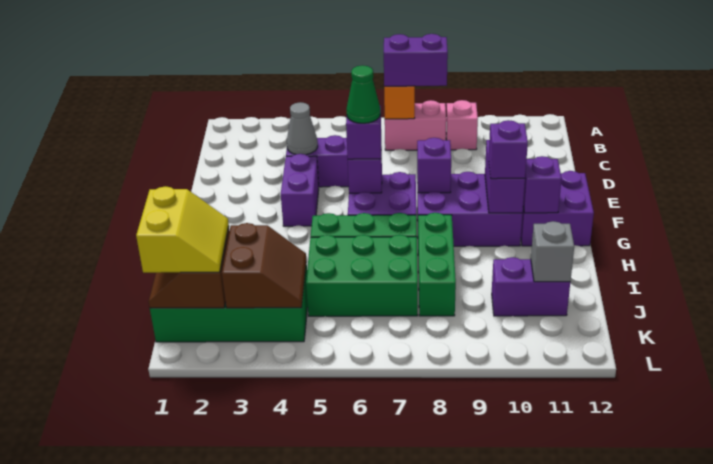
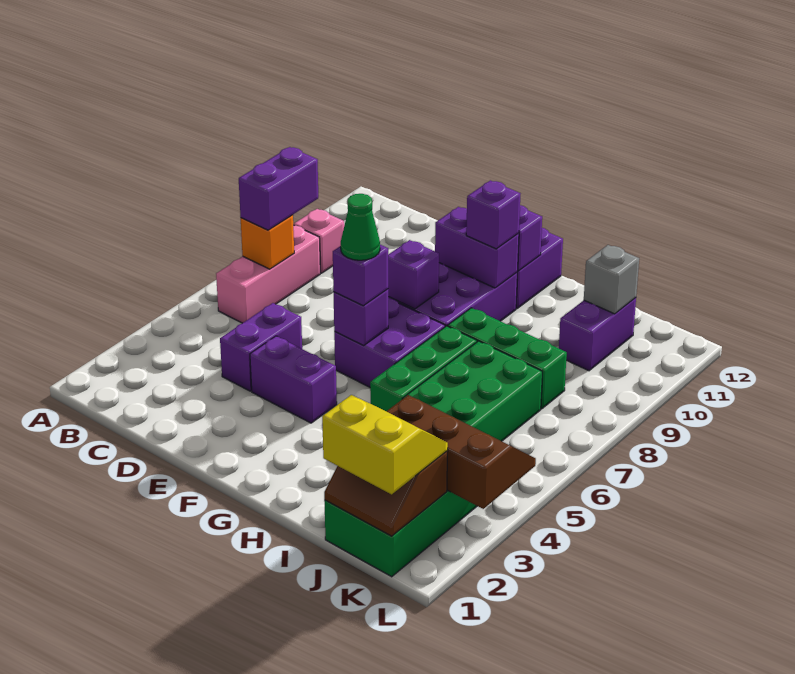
pink brick B7:B8 level 1 -> pink brick B6:B8 level 1
grey cone D4 level 2 -> none
brown slope J3:K4 level 2 top 3 -> brown slope J3:L4 level 2 top 3

